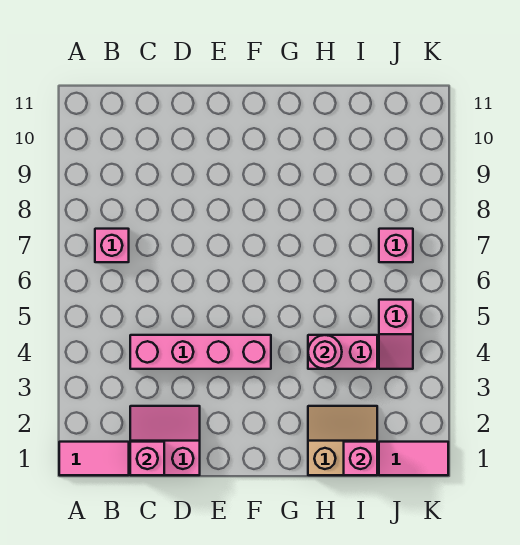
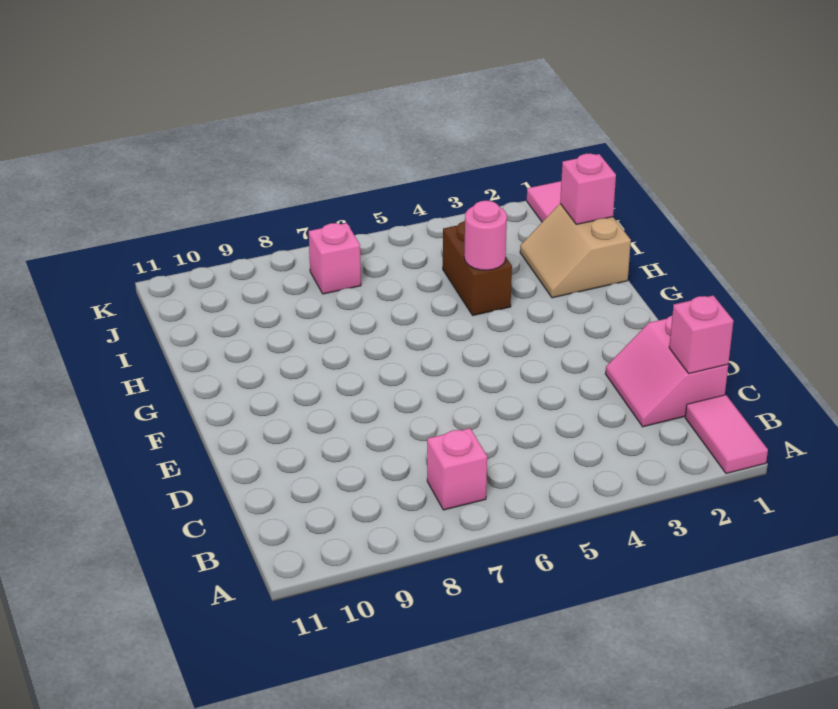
pink brick C4:F4 level 1 -> none
pink brick H4:I4 level 1 -> brown brick H4:I4 level 1
pink slope J4:J5 level 1 top 5 -> none

